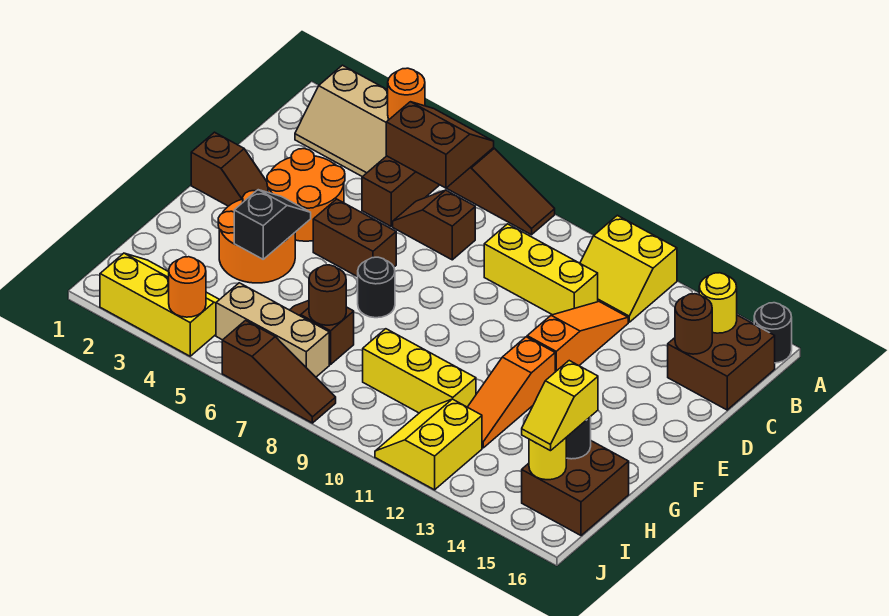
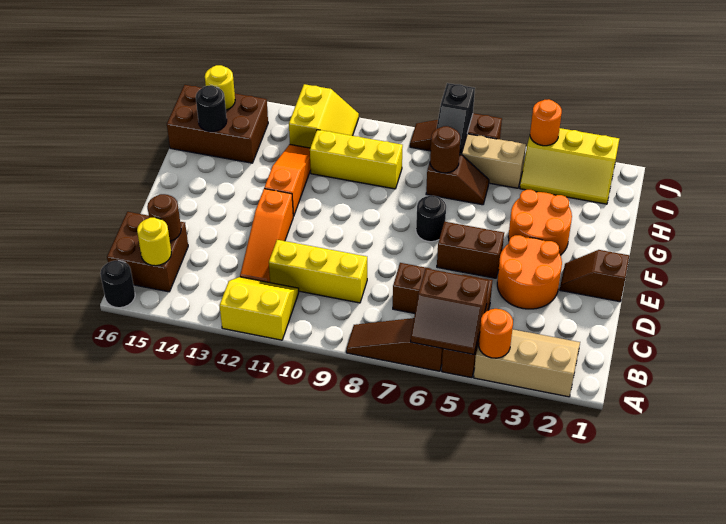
black slope F4:G4 level 2 top G -> black slope I7:J7 level 2 top J
brown brick H15:I16 level 1 -> brown brick H14:I16 level 1
yellow slope H15:I15 level 3 top H -> none

